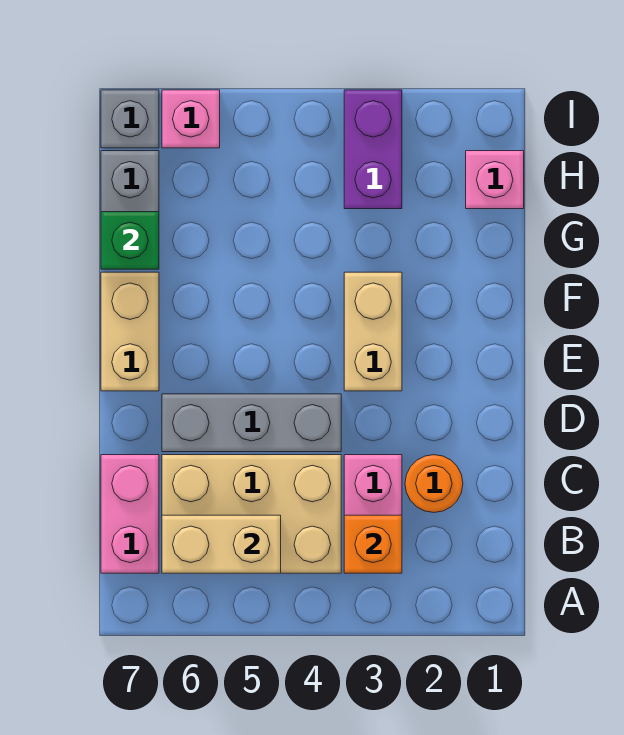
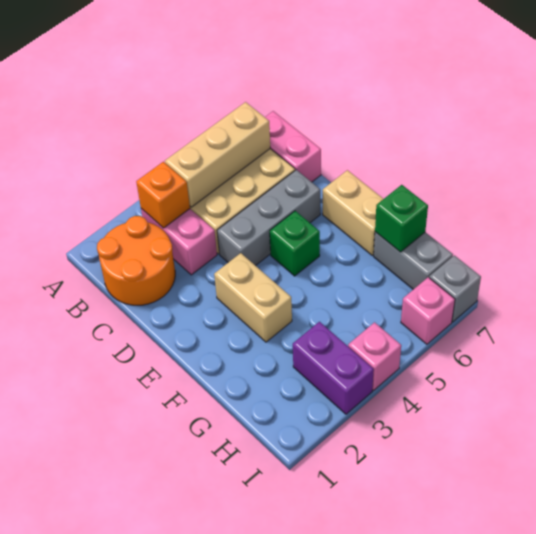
tan brick B5:B6 level 2 -> tan brick B4:B6 level 2
orange round brick C2 level 1 -> orange round brick B1:C2 level 1
none -> green brick E5 level 1
pink brick H1 level 1 -> pink brick I4 level 1

